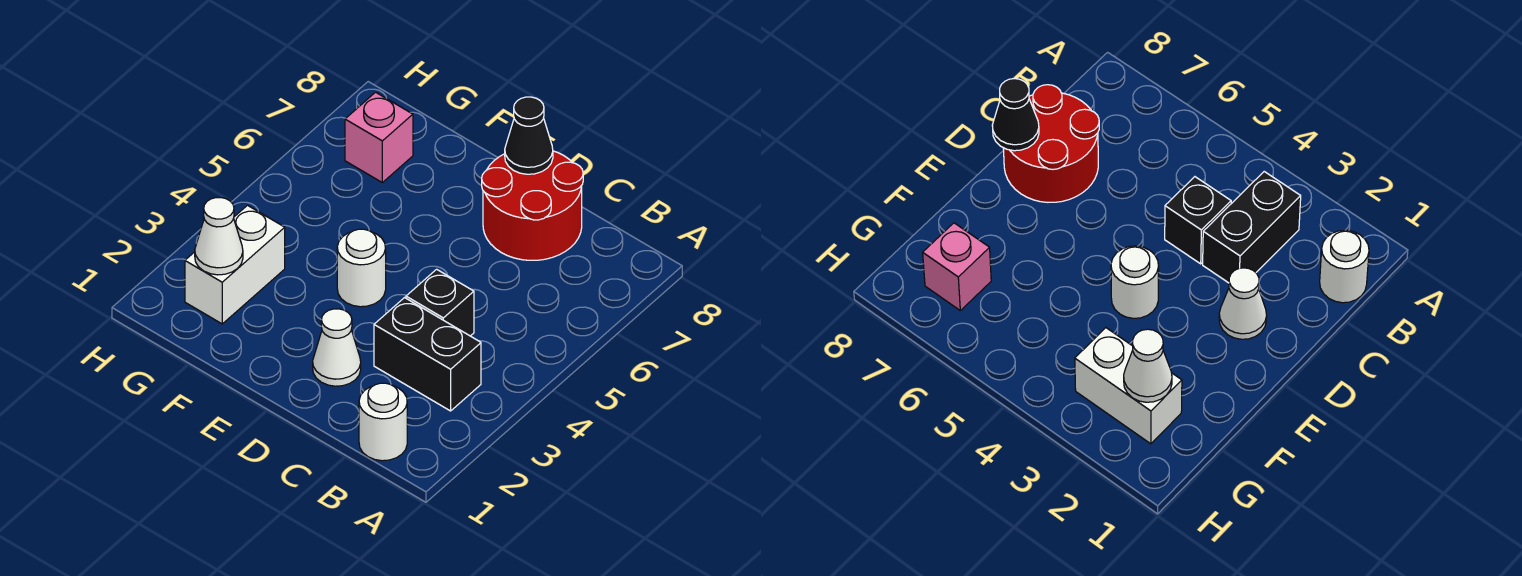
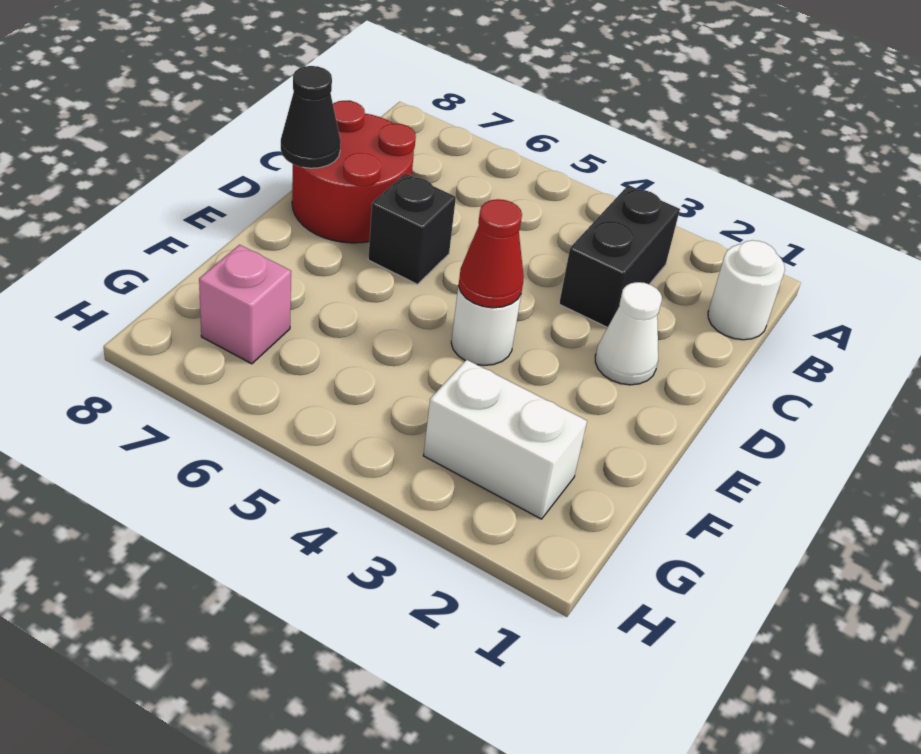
black brick C4 level 1 -> black brick D6 level 1
none -> red cone E4 level 2
white cone G2 level 2 -> none

